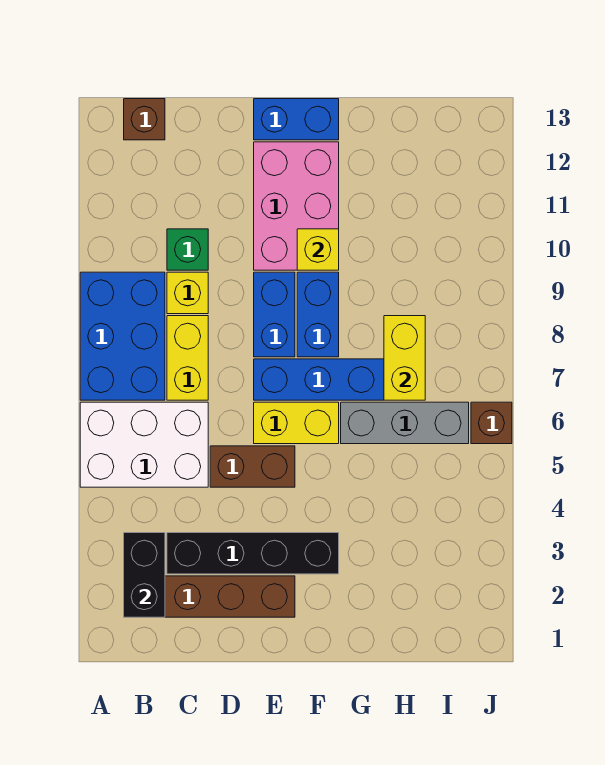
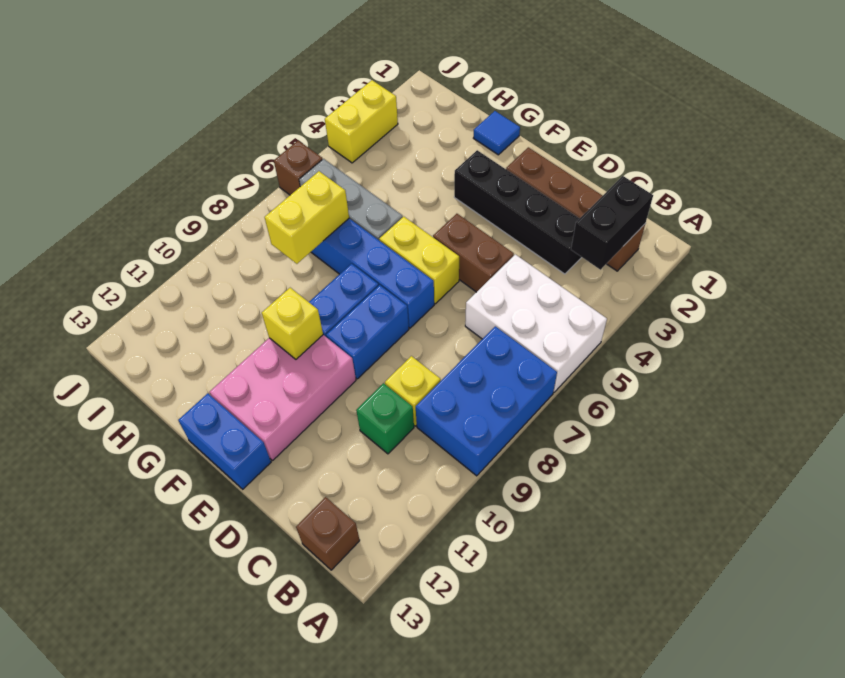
yellow brick C7:C8 level 1 -> yellow brick J3:J4 level 1
none -> blue tile G1 level 1

